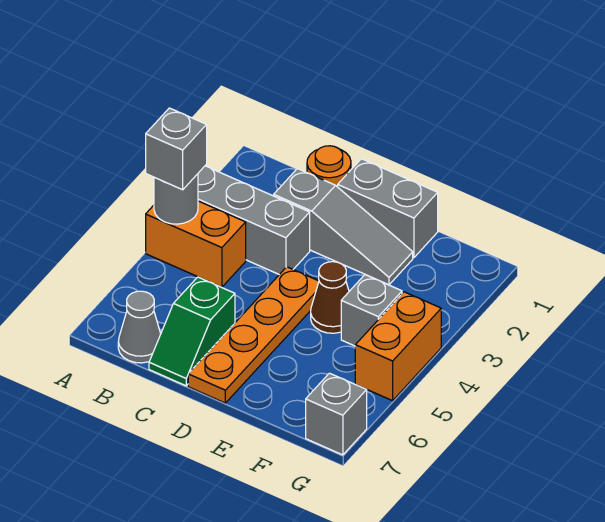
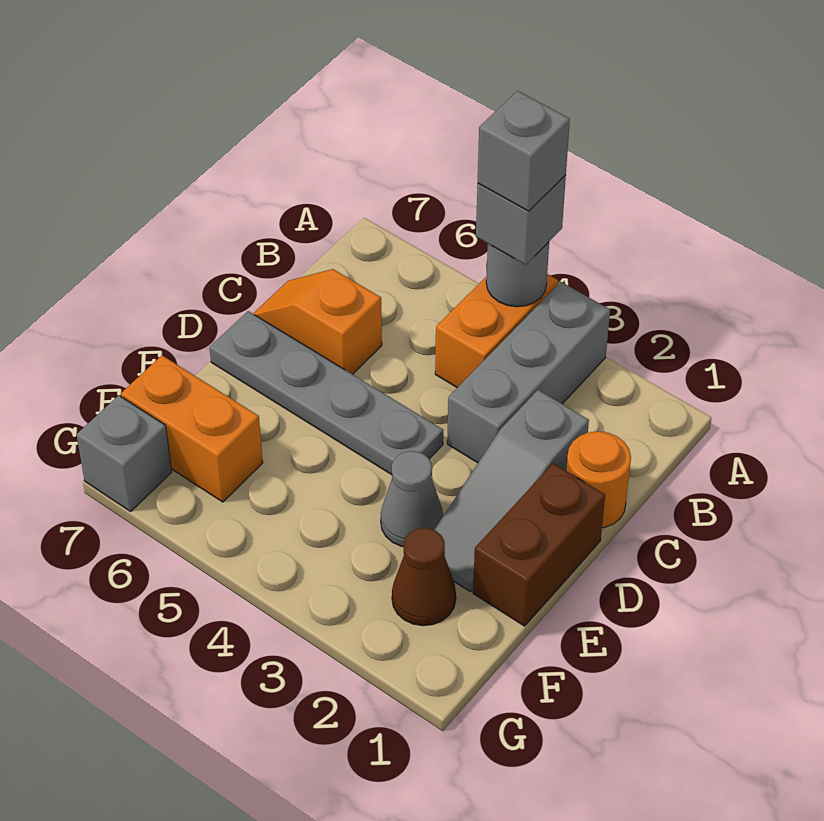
grey cone B7 level 1 -> grey cone E3 level 1
green slope C6:C7 level 1 top 6 -> orange slope C6:C7 level 1 top 6
grey brick D1:E1 level 1 -> brown brick D1:E1 level 1
orange plate D4:D7 level 1 -> grey plate D4:D7 level 1
brown cone E4 level 1 -> brown cone F2 level 1
grey brick F4 level 1 -> grey brick A4 level 4
orange brick G4:G5 level 1 -> orange brick F6:F7 level 1

